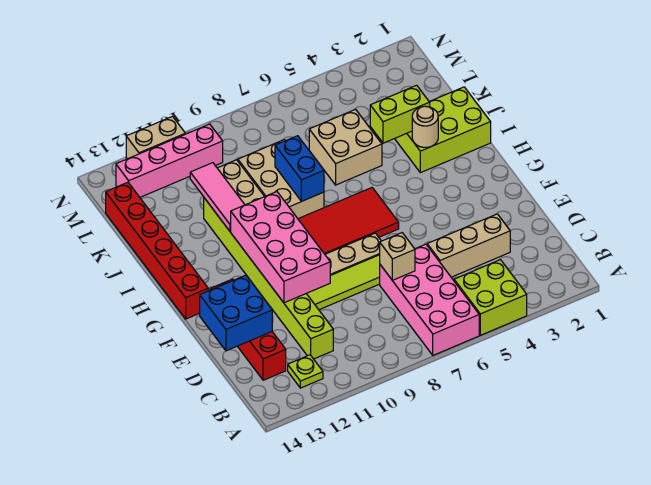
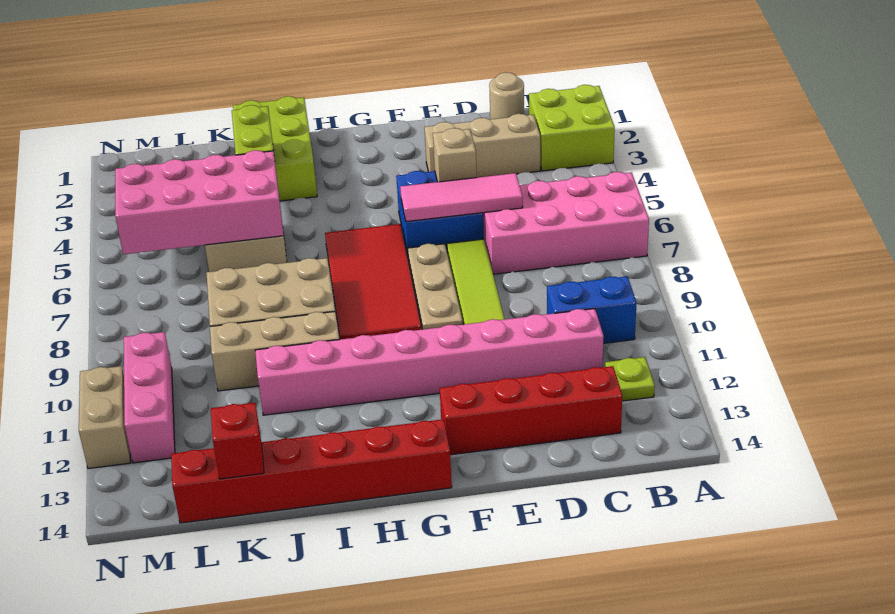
lime brick A4:B5 level 1 -> lime brick A2:B3 level 1
lime brick C11:J11 level 1 -> pink brick C11:J11 level 1
tan brick D3:D5 level 1 -> tan brick C3:E3 level 1
tan brick D7 level 2 -> tan brick E5 level 2
blue brick D13:E14 level 2 -> blue brick E5:F6 level 1
pink brick E10:H11 level 2 -> pink brick J5:M6 level 2
tan round brick I3 level 2 -> tan round brick C1 level 1
blue brick I8:J8 level 2 -> blue brick B10:C10 level 1
pink tile I11:K11 level 2 -> pink tile D6:F6 level 2
none -> red brick K14 level 2
pink brick M10:M13 level 1 -> pink brick M10:M12 level 1

